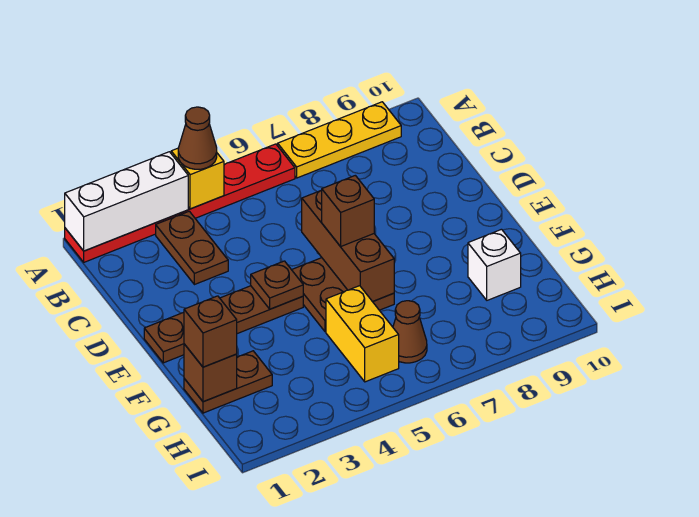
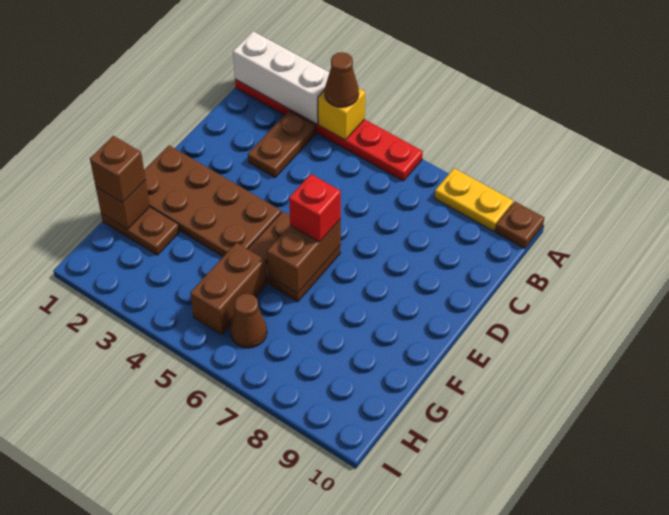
yellow plate A7:A9 level 1 -> yellow plate A8:A9 level 1
brown brick D6:F6 level 2 -> brown brick E6:F6 level 2
brown plate E1:E4 level 1 -> brown plate E1:F4 level 1
brown plate E4 level 2 -> brown plate A10 level 1
brown brick E6 level 3 -> red brick E6 level 3
yellow brick G5:H5 level 1 -> brown brick G5:H5 level 1
white brick G9 level 1 -> none

